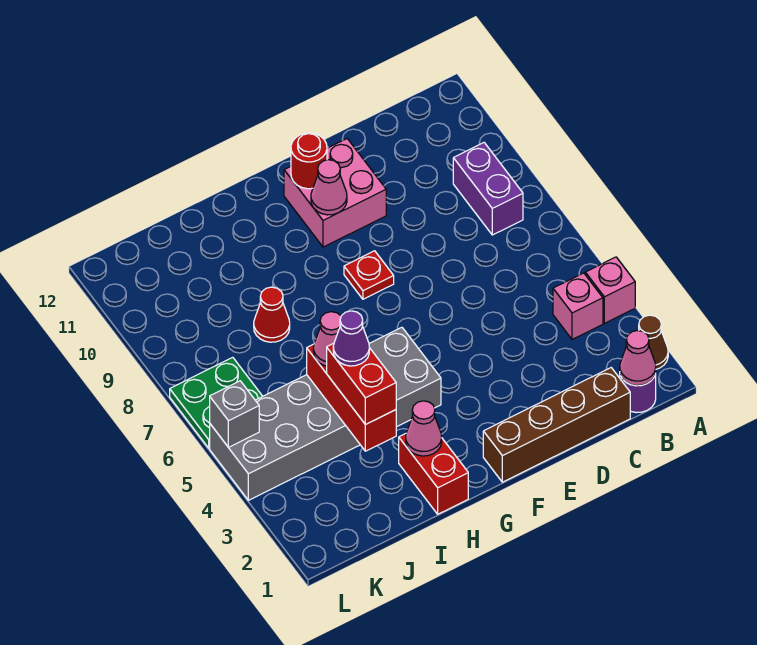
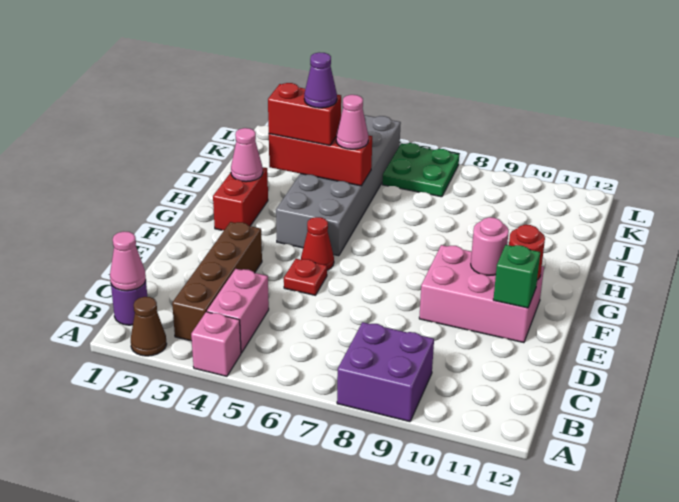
pink brick B4 level 1 -> pink brick B4:C4 level 1
purple brick B8:B9 level 1 -> purple brick A8:B9 level 1
brown brick C1:F1 level 1 -> brown brick B3:E3 level 1
pink brick E10:F11 level 1 -> pink brick E9:F11 level 1
none -> green brick E11 level 2
red plate F8 level 1 -> red plate E5 level 1
pink cone F10 level 2 -> pink round brick F10 level 2
red brick H1:H2 level 1 -> red brick G2:H2 level 1
red cone I8 level 1 -> red cone F5 level 1
grey brick L5 level 2 -> none

